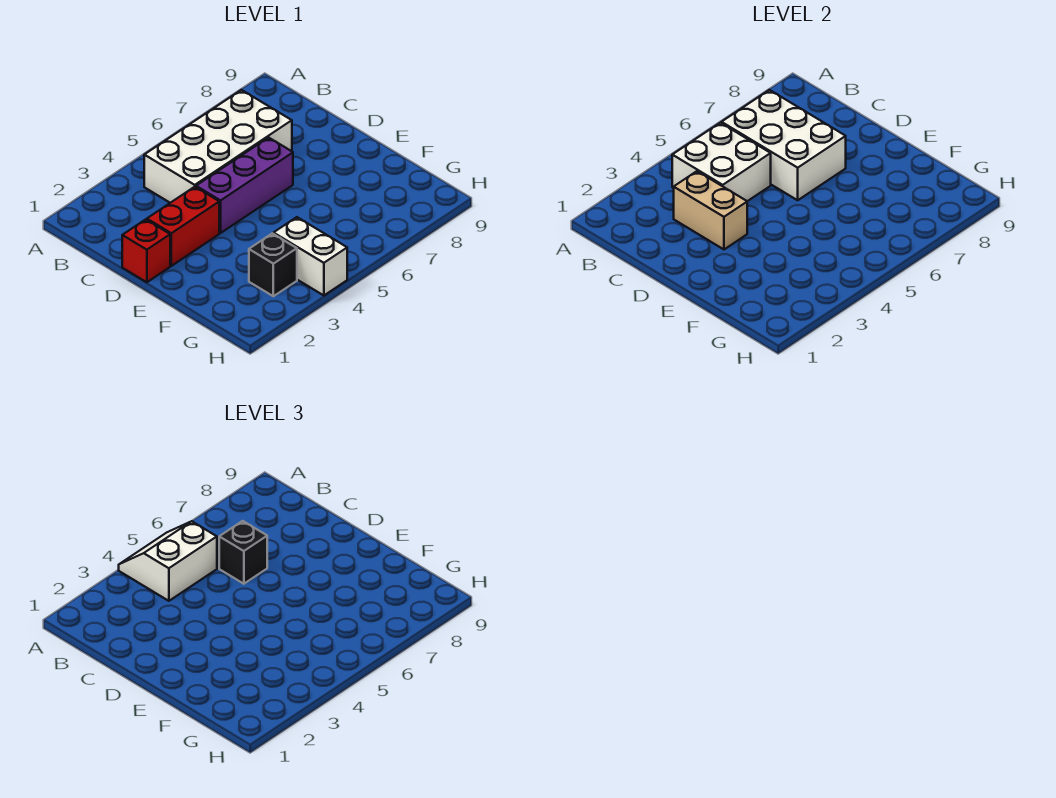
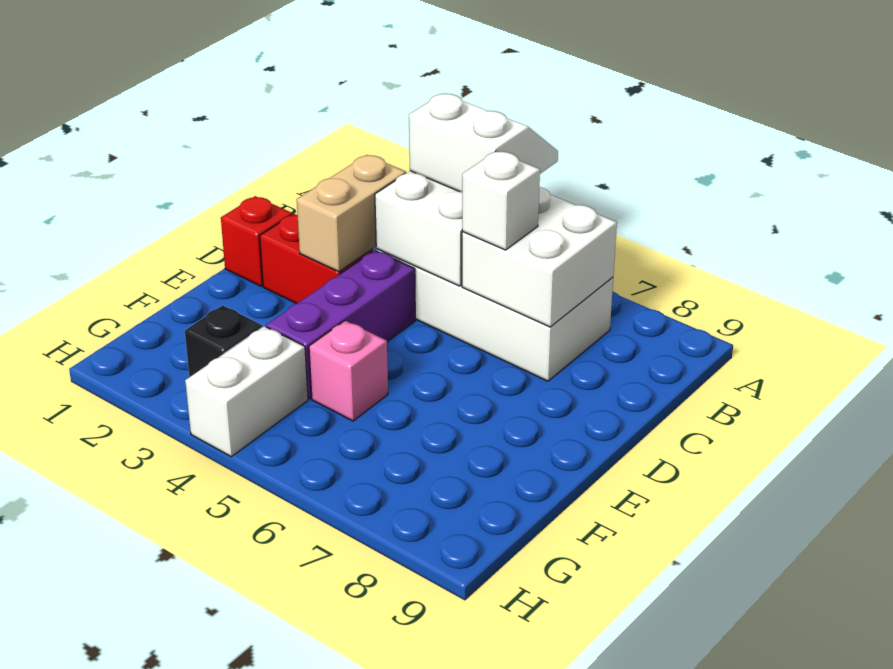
white brick B6:D7 level 2 -> white brick B6:C7 level 2
black brick C6 level 3 -> white brick C6 level 3
purple brick D4:D6 level 1 -> purple brick D4:F4 level 1
none -> pink brick F5 level 1

